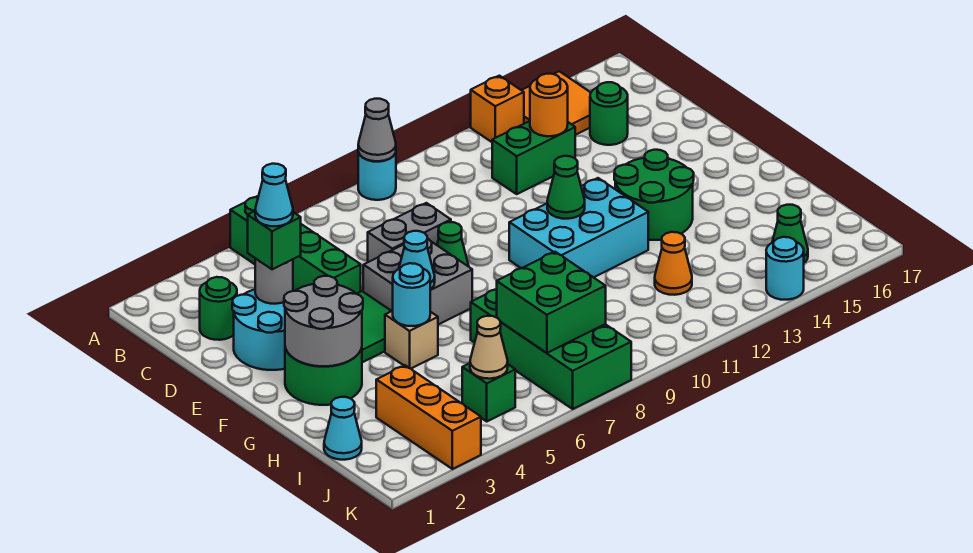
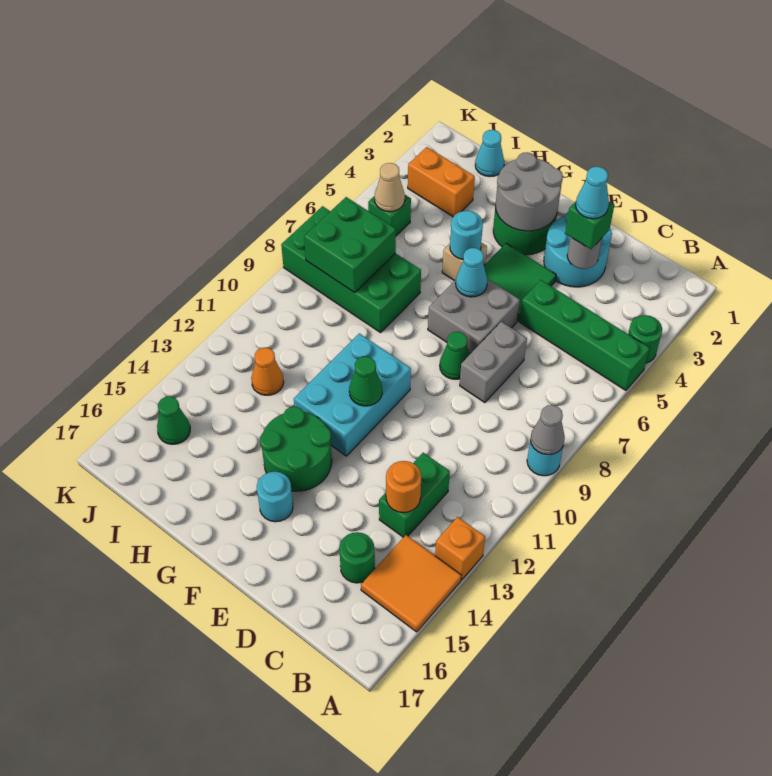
green round brick C2 level 1 -> green round brick A4 level 1
orange brick I3:K3 level 1 -> orange brick I3:J3 level 1
cyan round brick K14 level 1 -> cyan round brick F15 level 1

